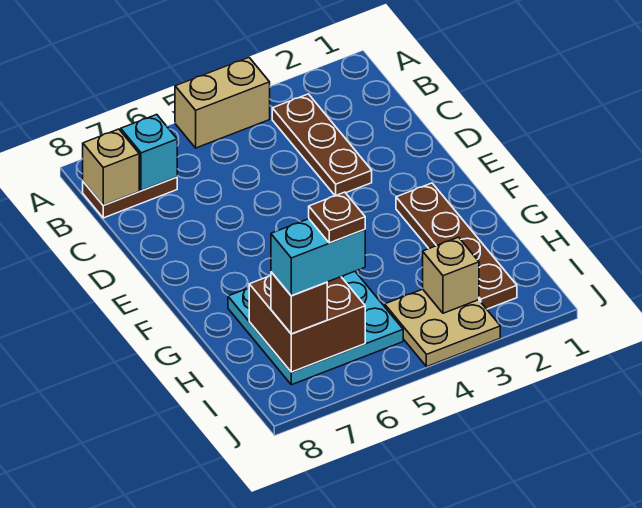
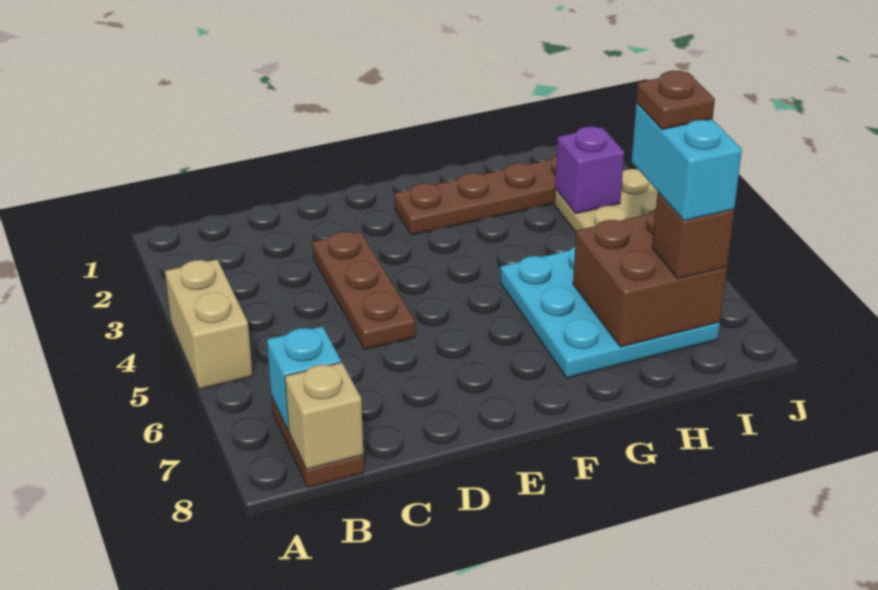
brown plate B3:D3 level 1 -> brown plate D3:D5 level 1
tan brick I3 level 2 -> purple brick I3 level 2

